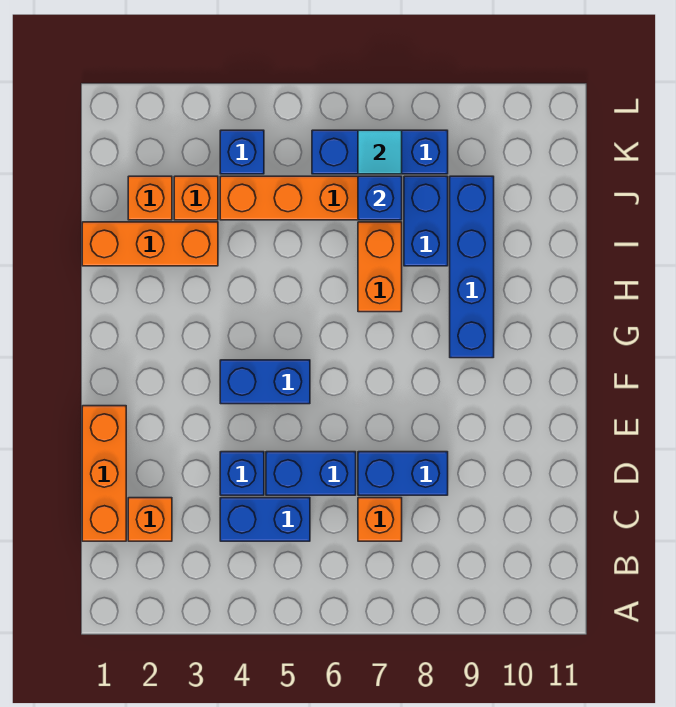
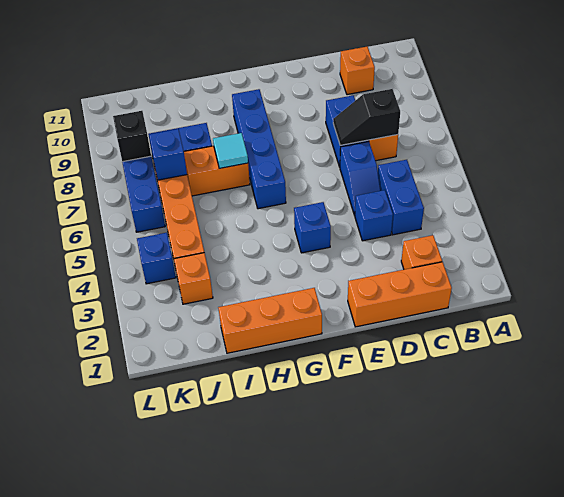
none -> black slope C7:D7 level 2 top C
blue brick D5:D6 level 1 -> blue slope D5:D6 level 1 top 6
blue brick F4:F5 level 1 -> blue brick F4 level 1
blue brick G9:J9 level 1 -> blue brick G6:G9 level 1
orange brick I1:I3 level 1 -> orange brick G1:I1 level 1
orange brick J2 level 1 -> orange brick C10 level 1
cyan tile K7 level 2 -> cyan tile H7 level 2
none -> black brick K8 level 2

